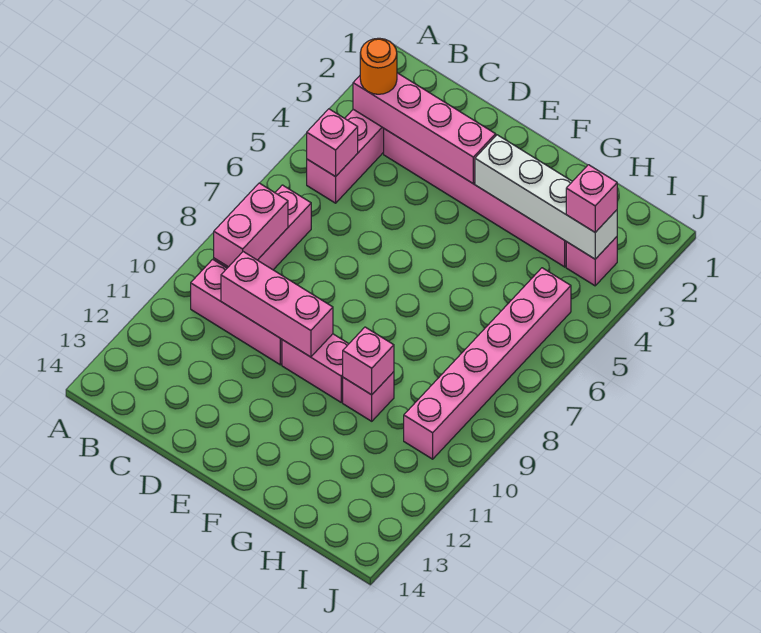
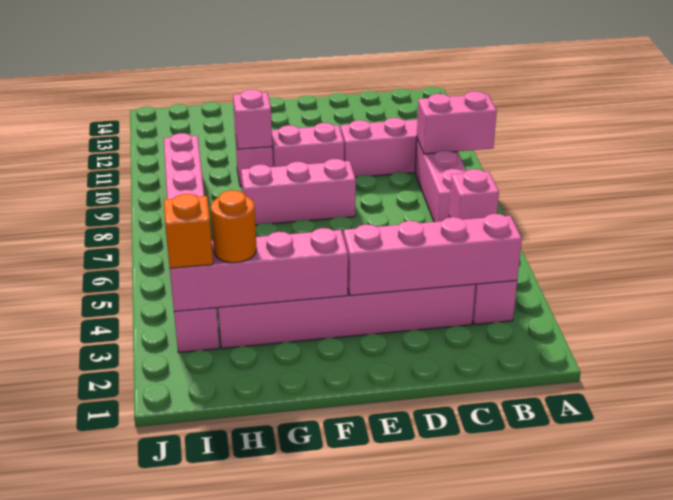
orange round brick B3 level 3 -> orange round brick H3 level 3
pink brick B8:B9 level 2 -> pink brick A9:B9 level 2
pink brick C10:E10 level 2 -> pink brick E8:G8 level 1
white brick F3:I3 level 2 -> pink brick F3:I3 level 2
pink brick I3 level 3 -> orange brick I3 level 3

